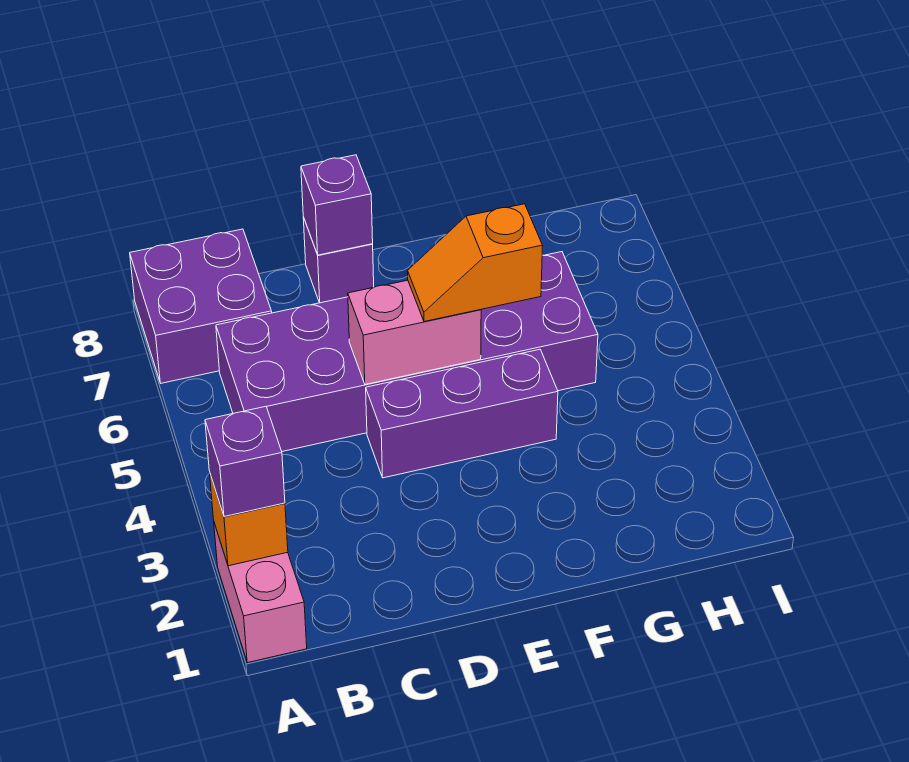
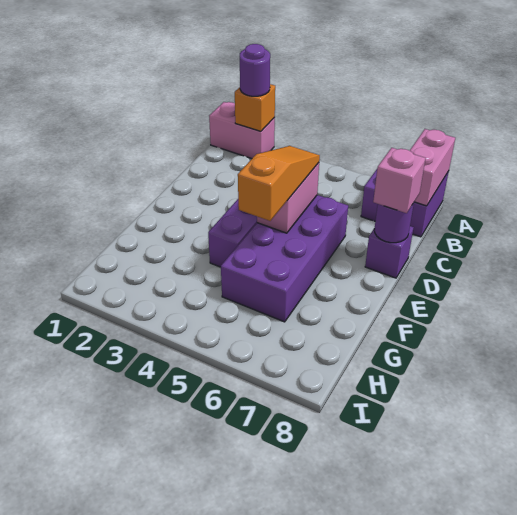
purple brick A2 level 3 -> purple round brick A2 level 3
none -> pink brick A8:B8 level 2
purple brick B5:G6 level 1 -> purple brick D5:G6 level 1
purple brick D8 level 2 -> purple round brick D8 level 2
none -> pink brick D8 level 3
orange slope E5:F5 level 3 top F -> orange slope D5:F5 level 3 top F

